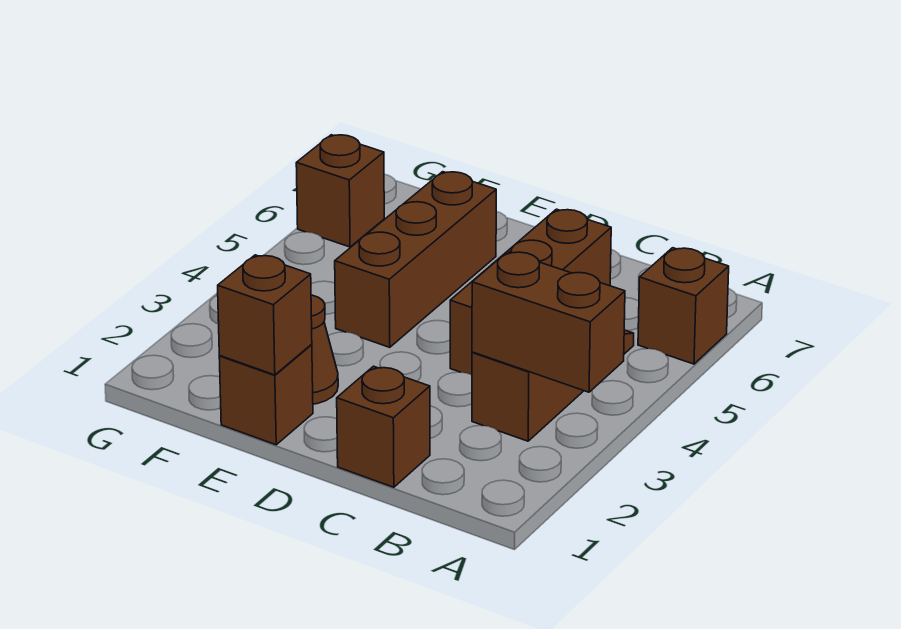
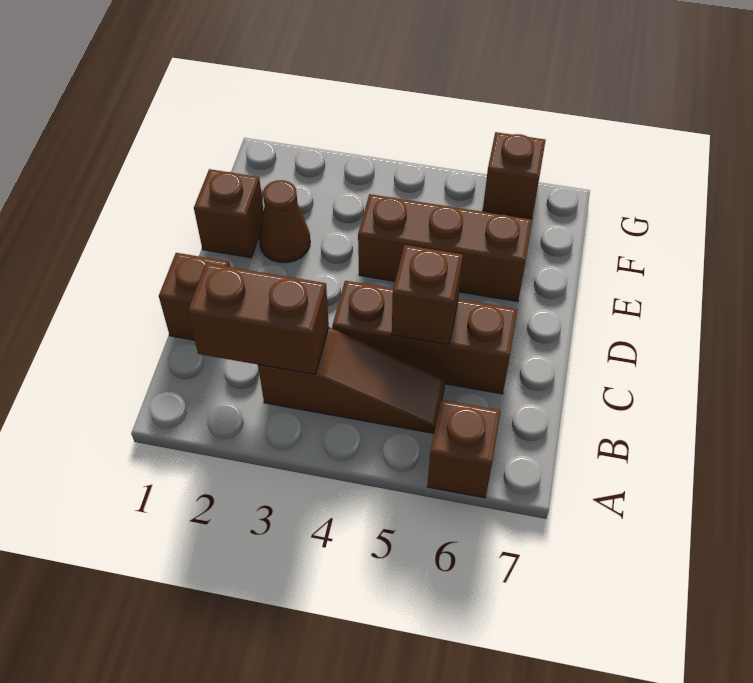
brown brick A3:B3 level 2 -> brown brick B2:B3 level 2
brown brick E1 level 2 -> brown brick C5 level 2

